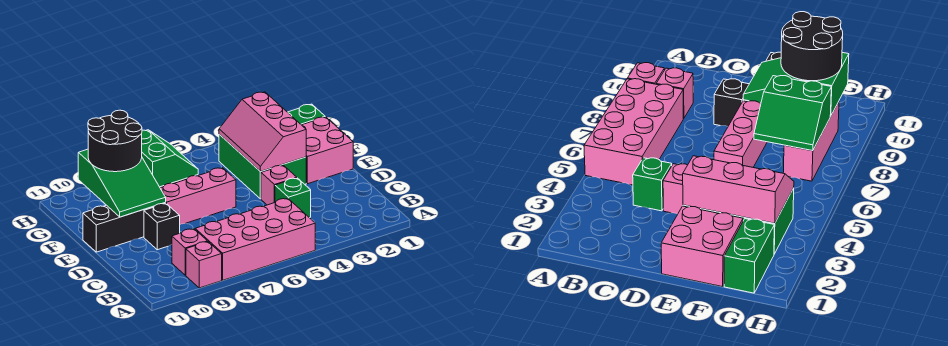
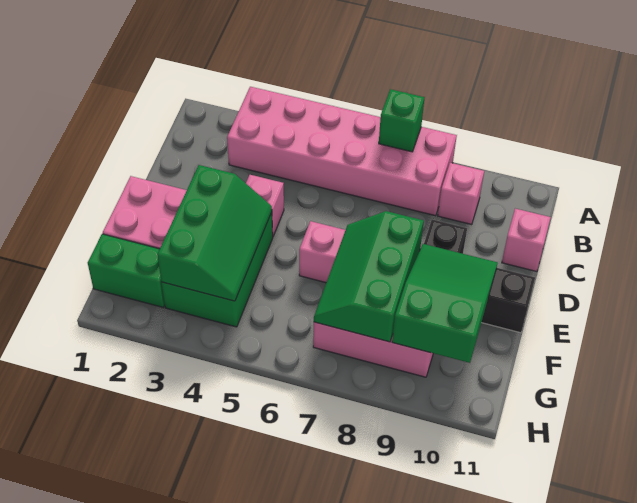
pink brick A5:B8 level 1 -> pink brick A3:B8 level 1
pink brick A9 level 1 -> pink brick C11 level 1
green brick C4 level 1 -> green brick A7 level 2
pink slope E3:G4 level 2 top 3 -> green slope E3:G4 level 2 top 3
green slope F7:G8 level 2 top 8 -> green slope E7:G8 level 2 top 8
black round brick F9:G10 level 3 -> none

